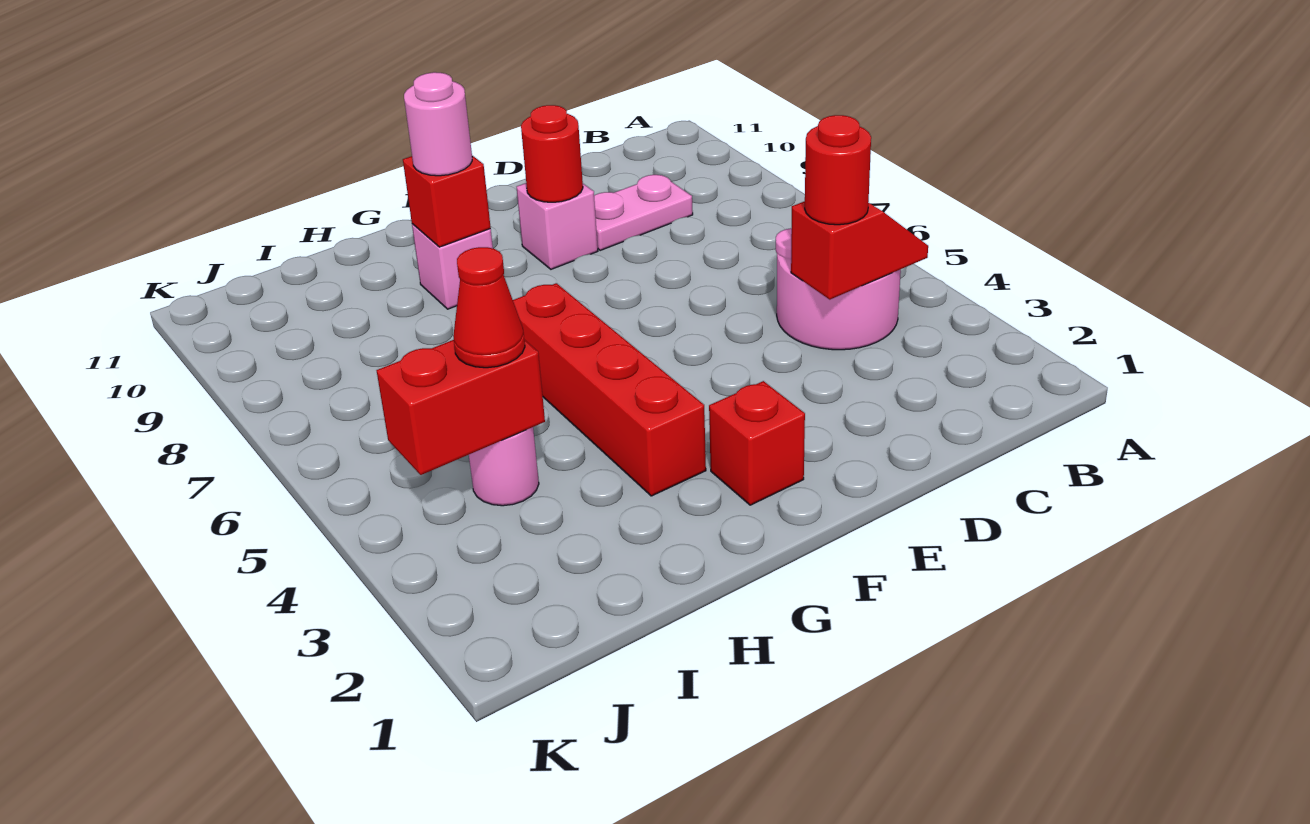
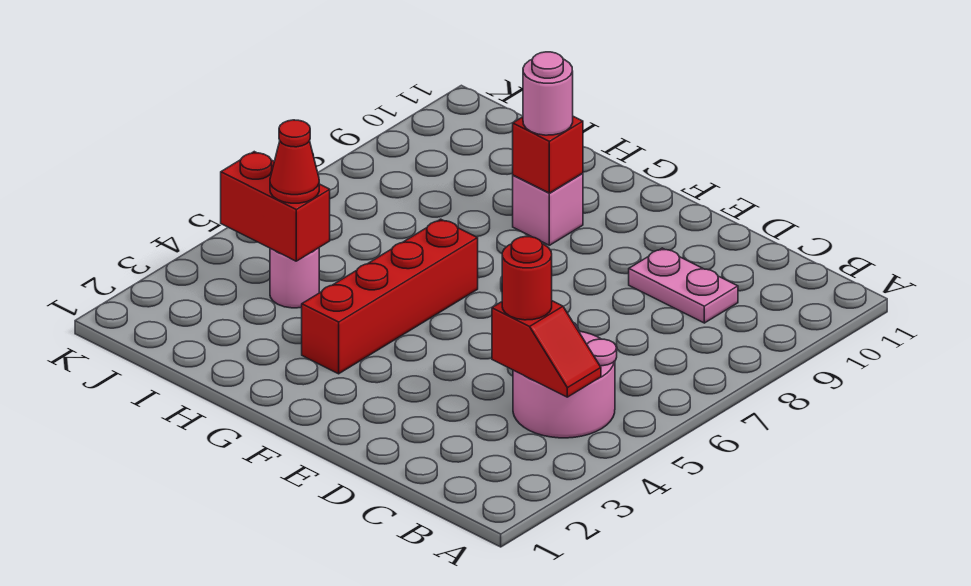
pink brick E9 level 1 -> none
red round brick E9 level 2 -> none
red brick F2 level 1 -> none

